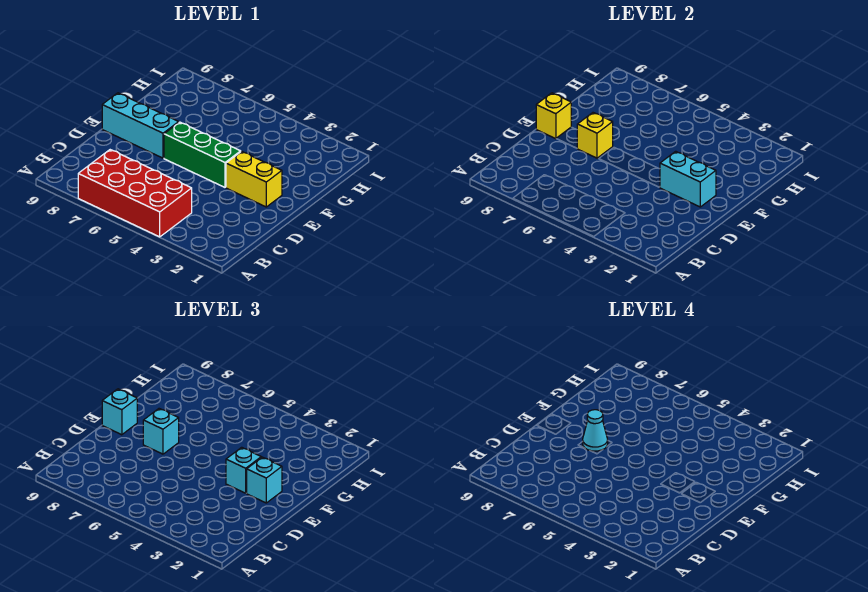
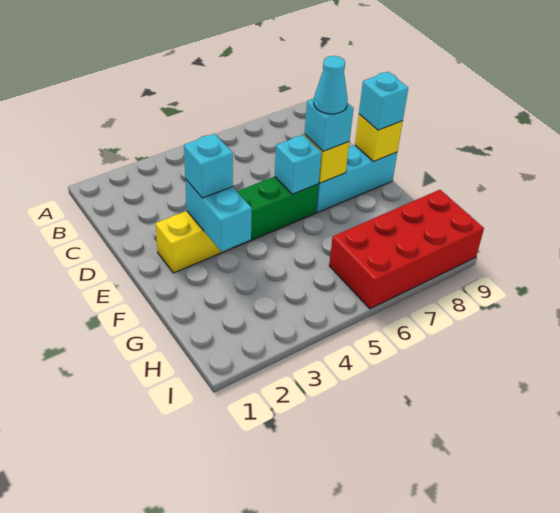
red brick A4:B7 level 1 -> red brick H6:I9 level 1
cyan brick E2:E3 level 2 -> cyan brick E3:F3 level 2
cyan brick E2 level 3 -> cyan brick E6 level 2

